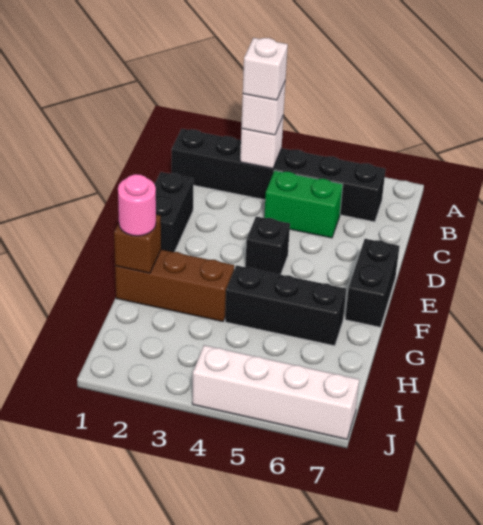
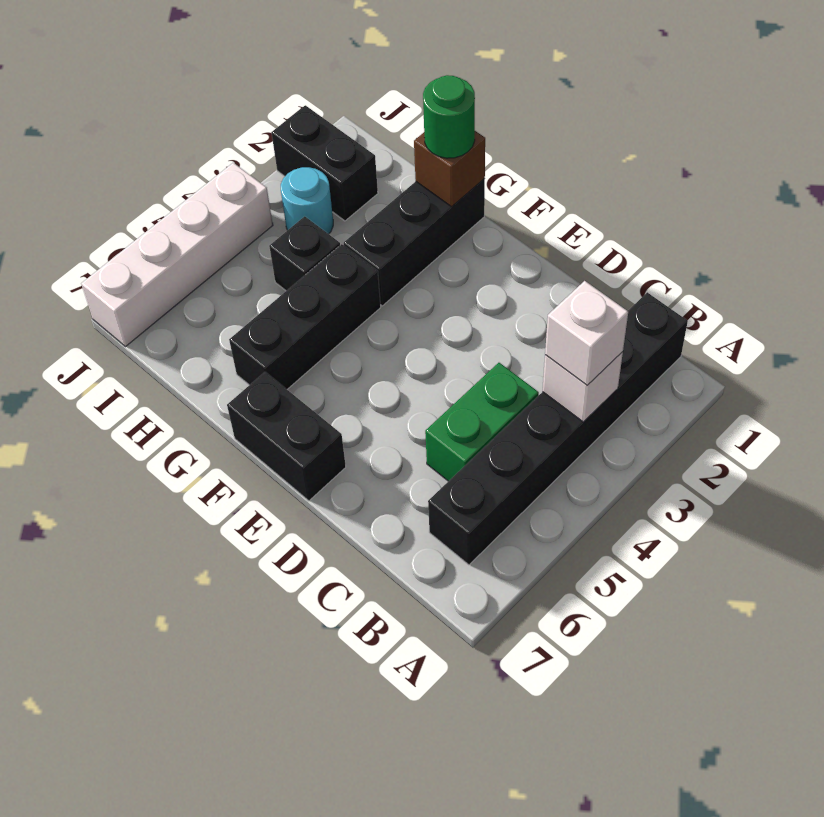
white brick B3 level 4 -> none
black brick D1:E1 level 1 -> black brick I2:J2 level 1
black brick E4 level 1 -> black brick H4 level 1
brown brick G1:G3 level 1 -> black brick G1:G3 level 1
pink round brick G1 level 3 -> green round brick G1 level 3
none -> cyan round brick I3 level 1

